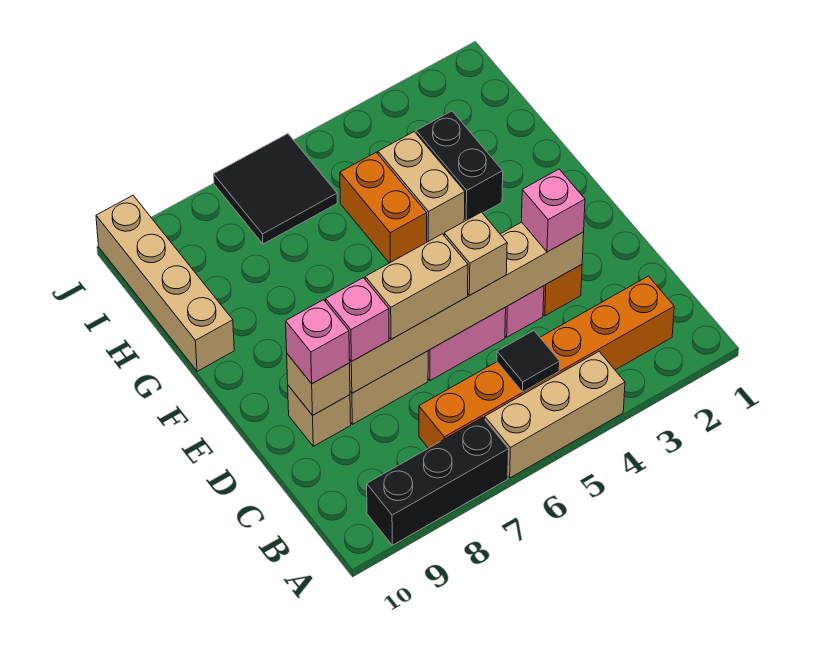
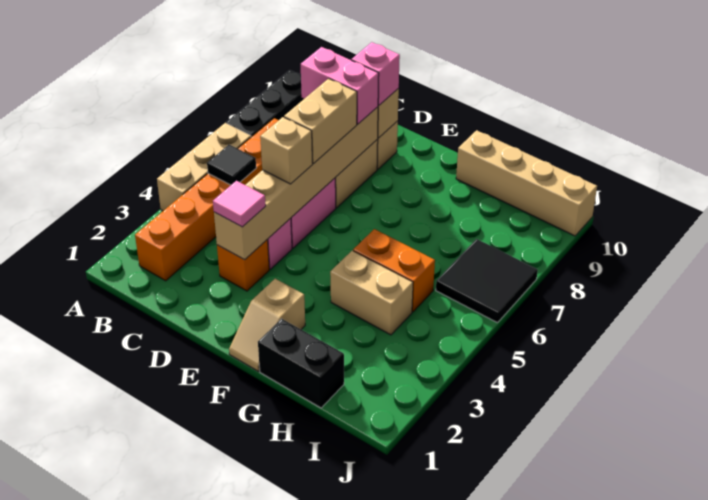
pink brick D3 level 3 -> pink tile D3 level 3
pink brick D8 level 3 -> pink brick C8:D8 level 3
none -> tan slope F1:F2 level 1 top 2
black brick G3:H3 level 1 -> black brick G1:H1 level 1

